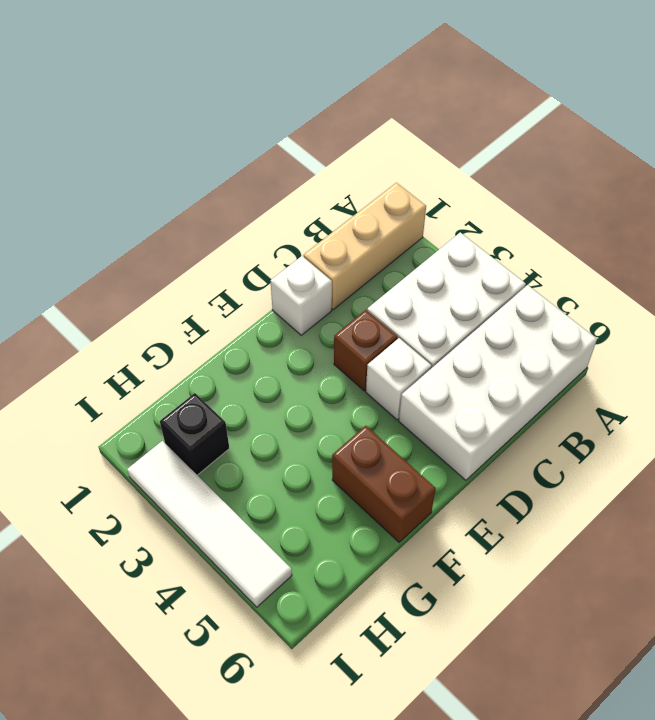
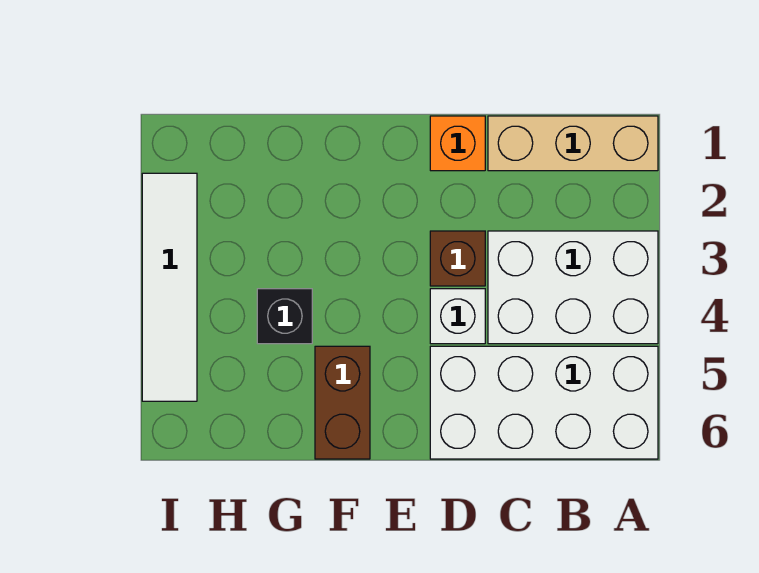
white brick D1 level 1 -> orange brick D1 level 1
black brick H2 level 1 -> black brick G4 level 1

